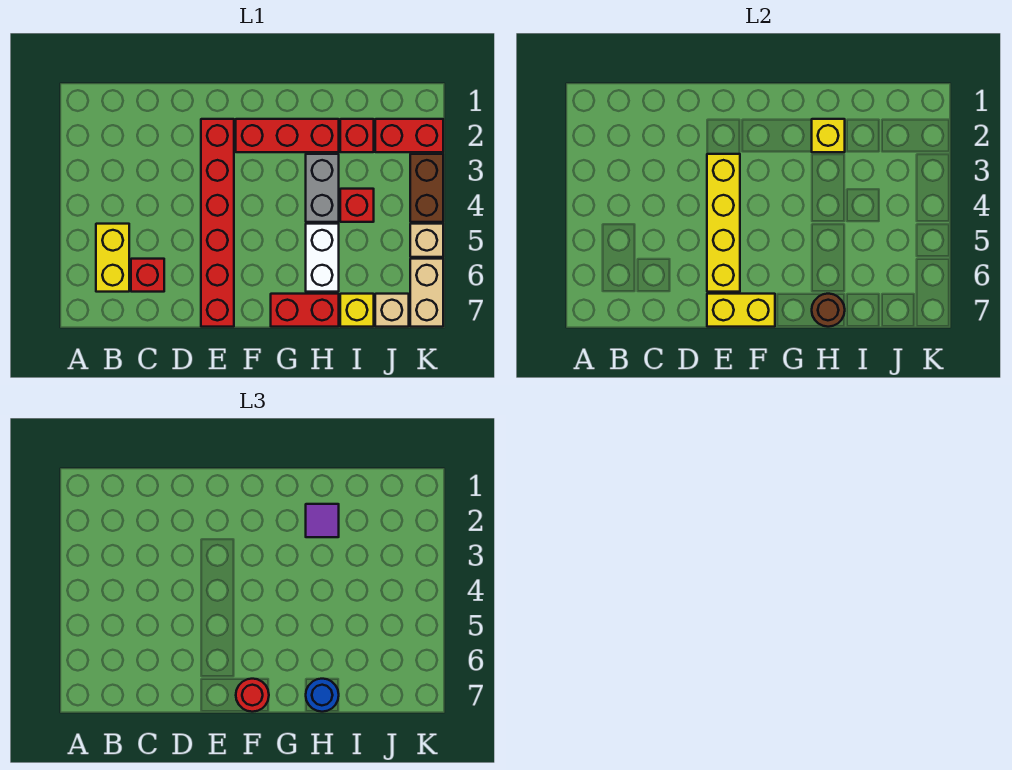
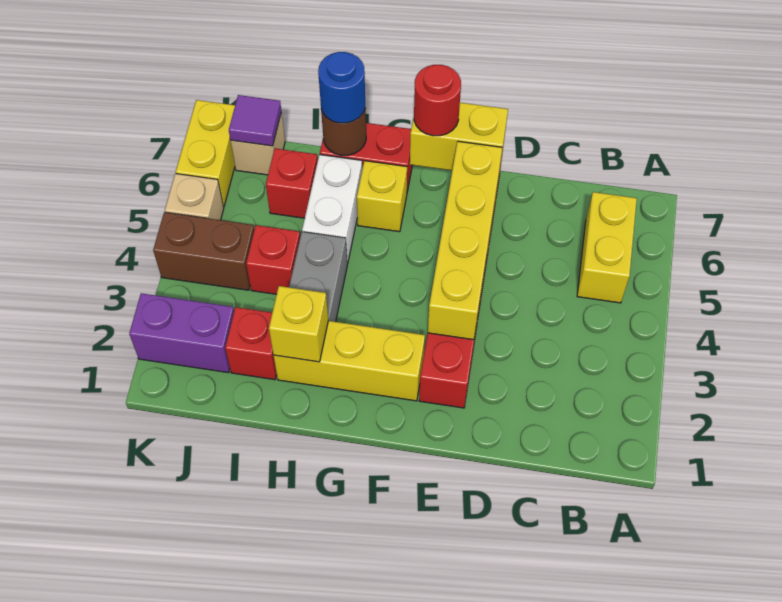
red brick C6 level 1 -> red brick I6 level 1
red brick F2:H2 level 1 -> yellow brick F2:H2 level 1
purple tile H2 level 3 -> purple tile J7 level 2
yellow brick I7 level 1 -> yellow brick G6 level 1
red brick J2:K2 level 1 -> purple brick J2:K2 level 1
brown brick K3:K4 level 1 -> brown brick J4:K4 level 1
tan brick K6:K7 level 1 -> yellow brick K6:K7 level 1

